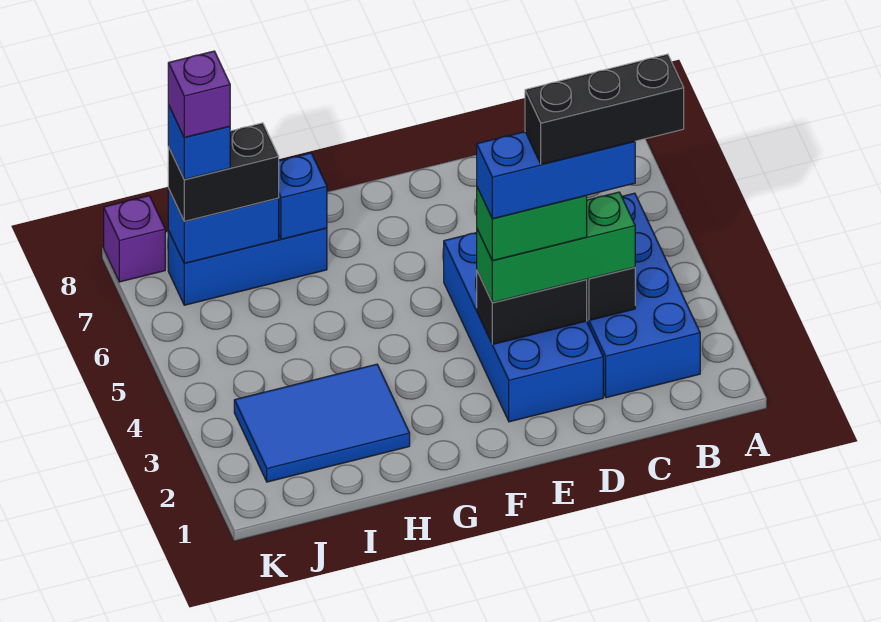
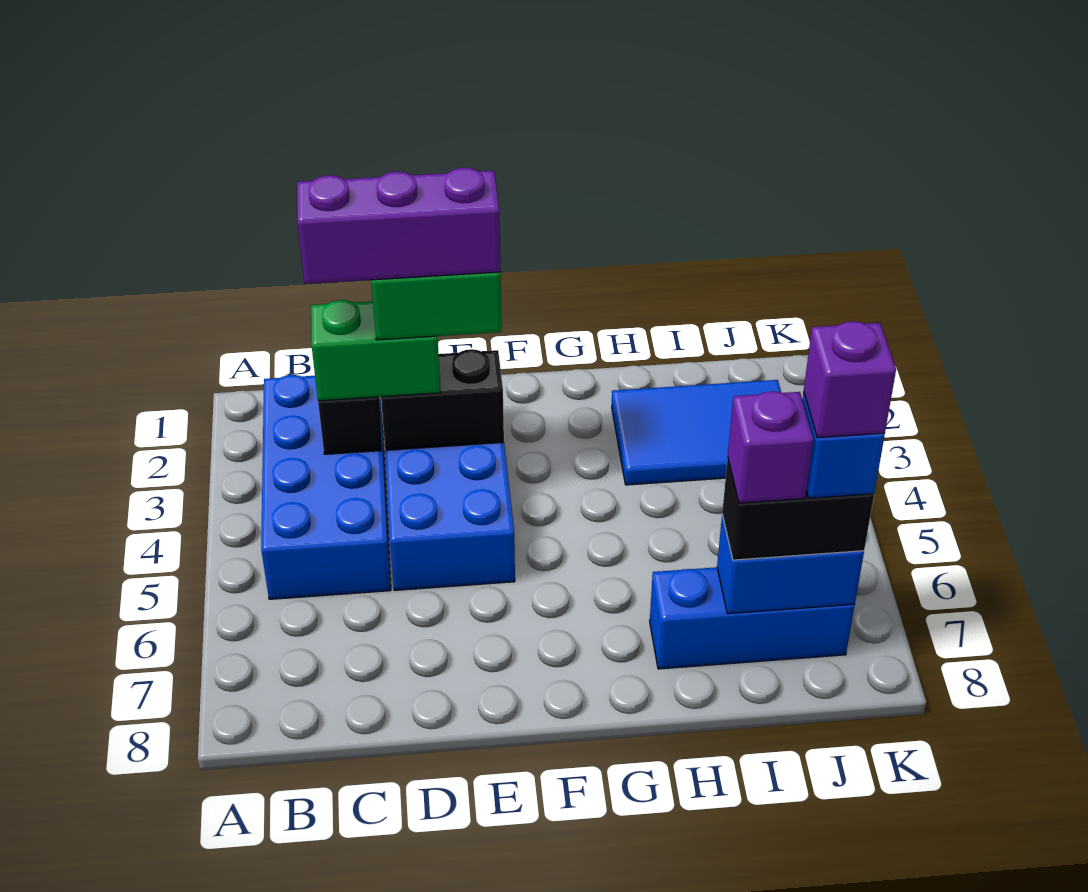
black brick B3:D3 level 6 -> none
green brick C3:E3 level 3 -> green brick C3:D3 level 3
blue brick C3:E3 level 5 -> purple brick C3:E3 level 5
blue brick H7 level 2 -> none
purple brick K8 level 1 -> purple brick I7 level 4

